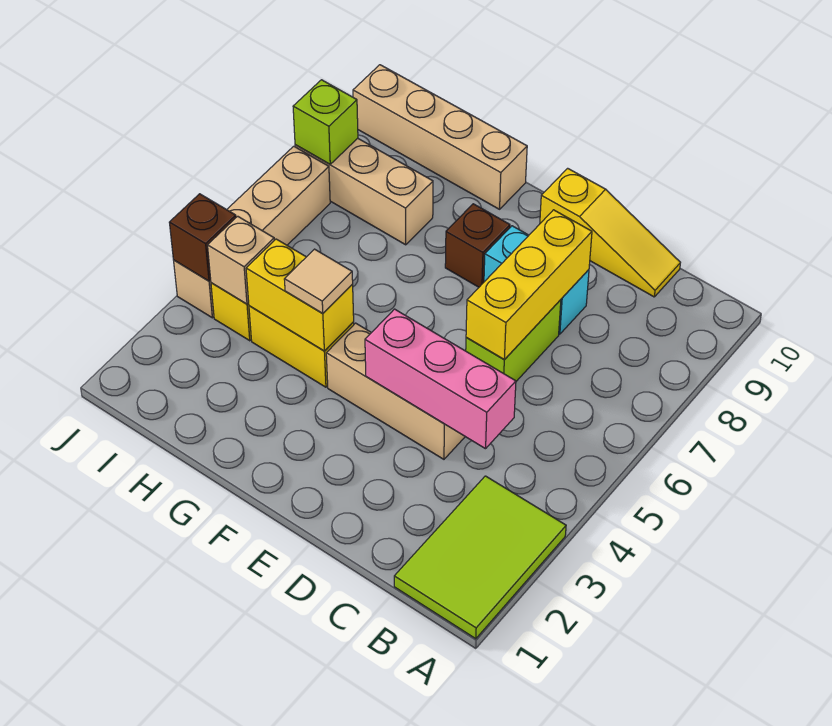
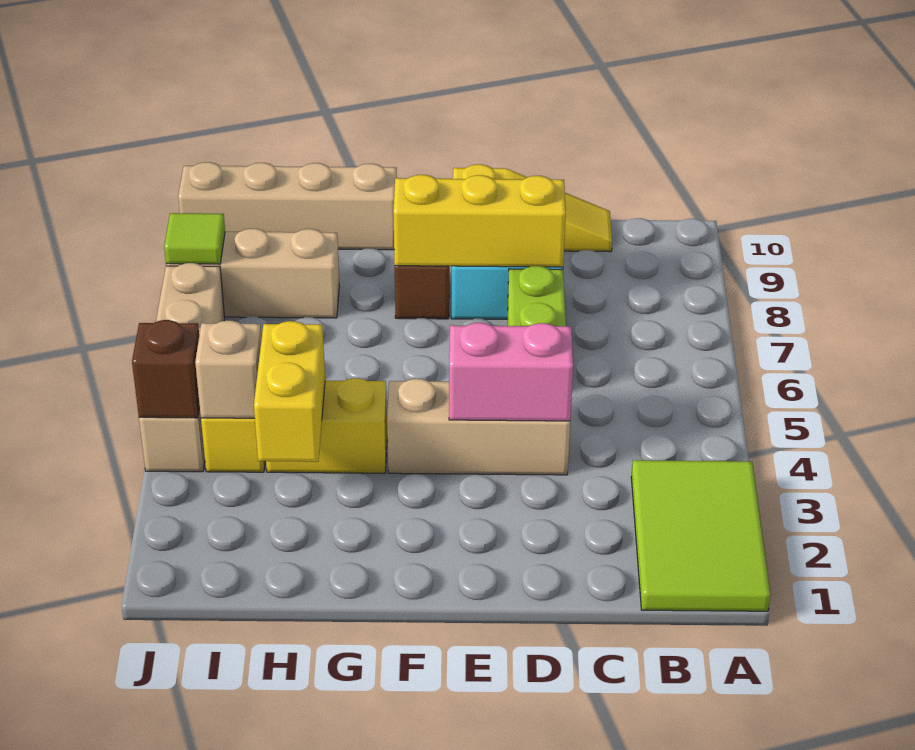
pink brick C4:E4 level 2 -> pink brick D4:E4 level 2
yellow brick D6:D8 level 2 -> yellow brick D8:F8 level 2
yellow brick G4:H4 level 2 -> yellow brick H3:H4 level 2
tan tile G4 level 3 -> none
lime brick J8 level 2 -> lime tile J8 level 2

